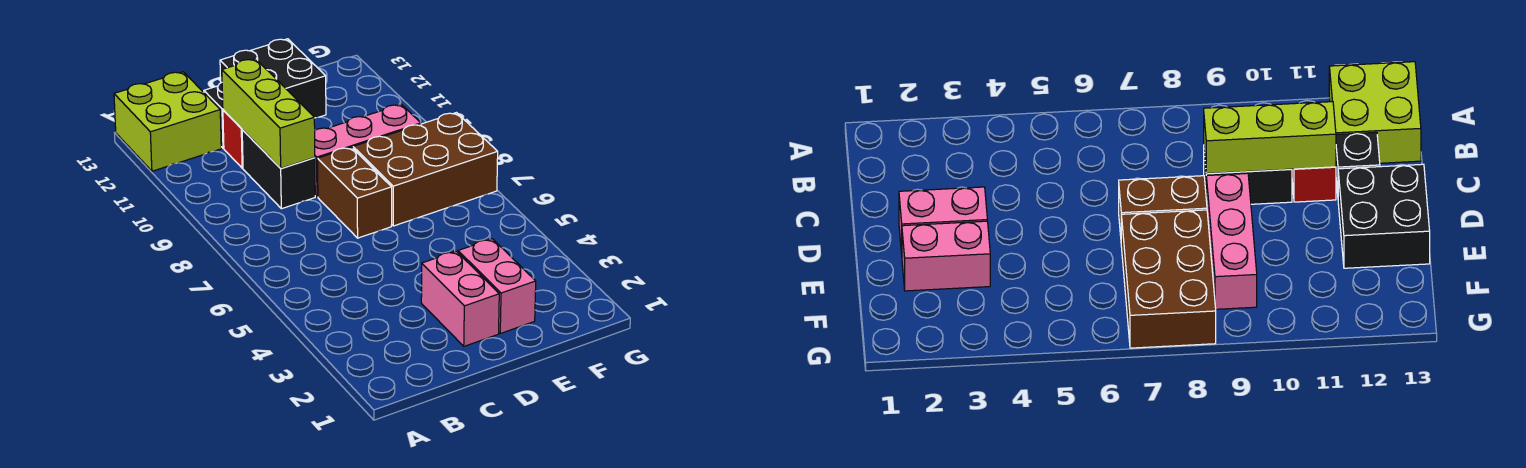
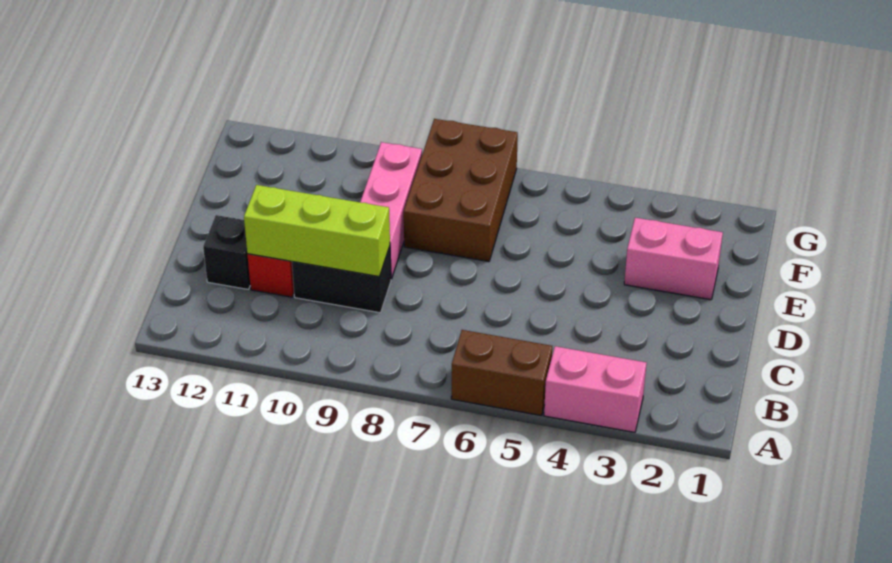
lime brick A12:B13 level 1 -> none
pink brick D2:D3 level 1 -> pink brick A3:A4 level 1
brown brick D7:D8 level 1 -> brown brick A5:A6 level 1
black brick D12:E13 level 1 -> none

